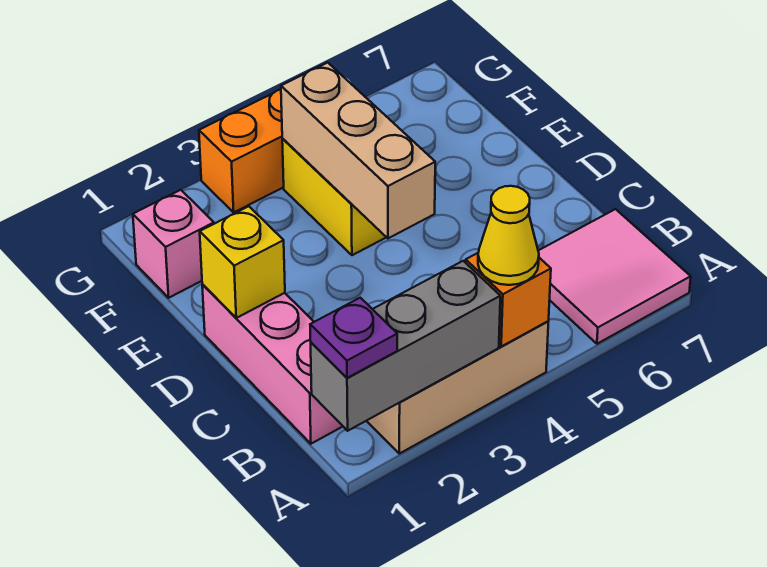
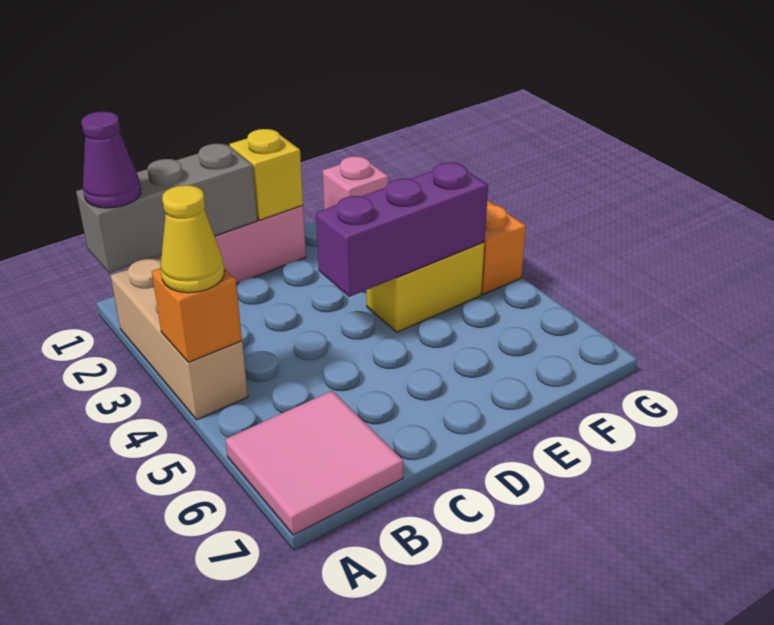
grey brick A1:A3 level 2 -> grey brick A1:C1 level 2
purple plate A1 level 3 -> purple cone A1 level 3
tan brick D4:F4 level 2 -> purple brick D4:F4 level 2

